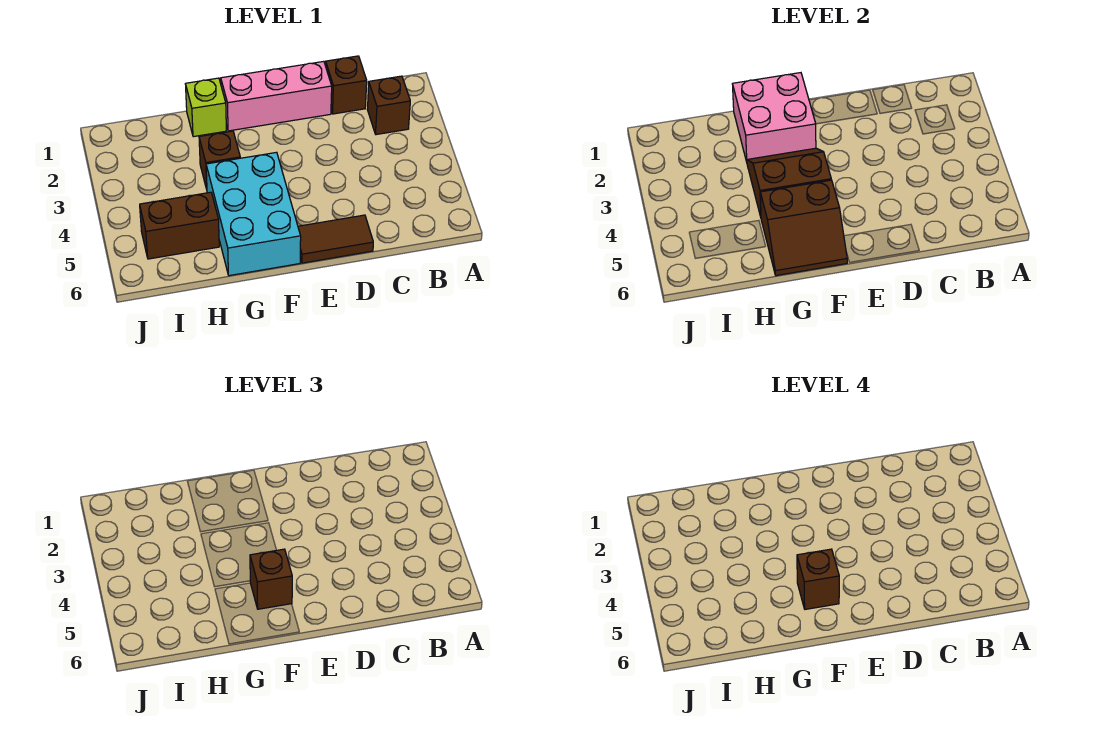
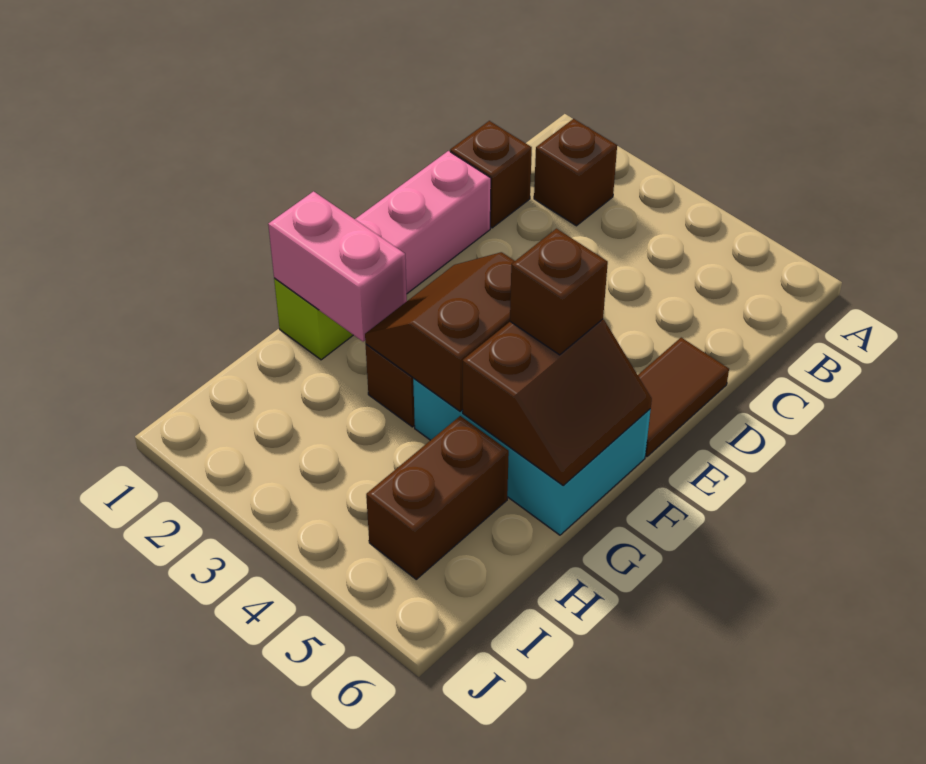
pink brick F1:G2 level 2 -> pink brick G1:G2 level 2
brown brick F5 level 4 -> none

